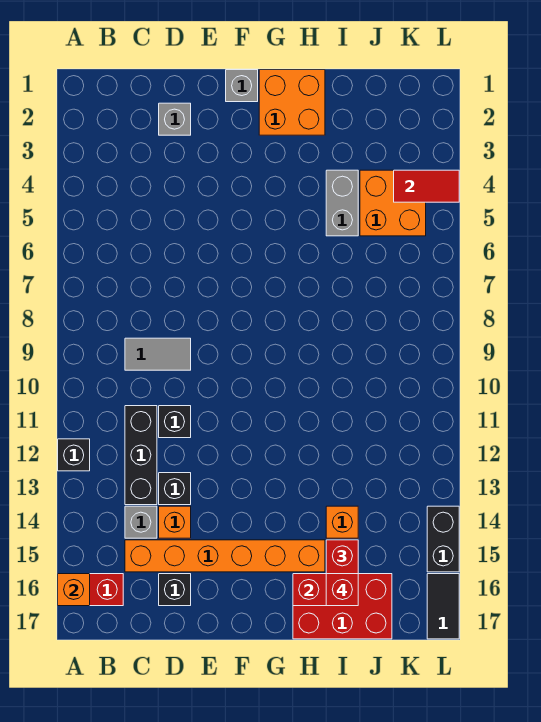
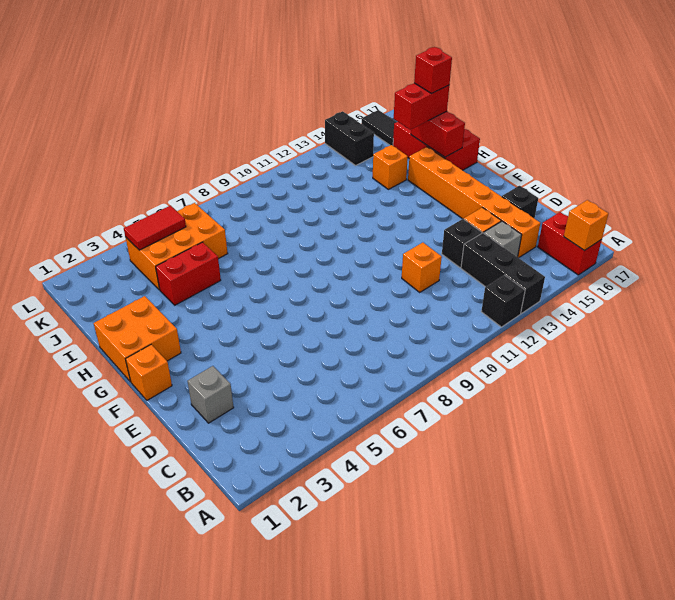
grey tile C9:D9 level 1 -> none
black brick C11:C13 level 1 -> black brick A13:C13 level 1
black brick D11 level 1 -> orange brick D11 level 1
grey brick F1 level 1 -> orange brick F1 level 1
grey brick I4:I5 level 1 -> red brick I4:I5 level 1
orange brick J4:K5 level 1 -> orange brick J4:K6 level 1
red tile K4:L4 level 2 -> red tile K4:K5 level 2
black brick L14:L15 level 1 -> black brick K14:L14 level 1
black tile L16:L17 level 1 -> black tile K16:L16 level 1

